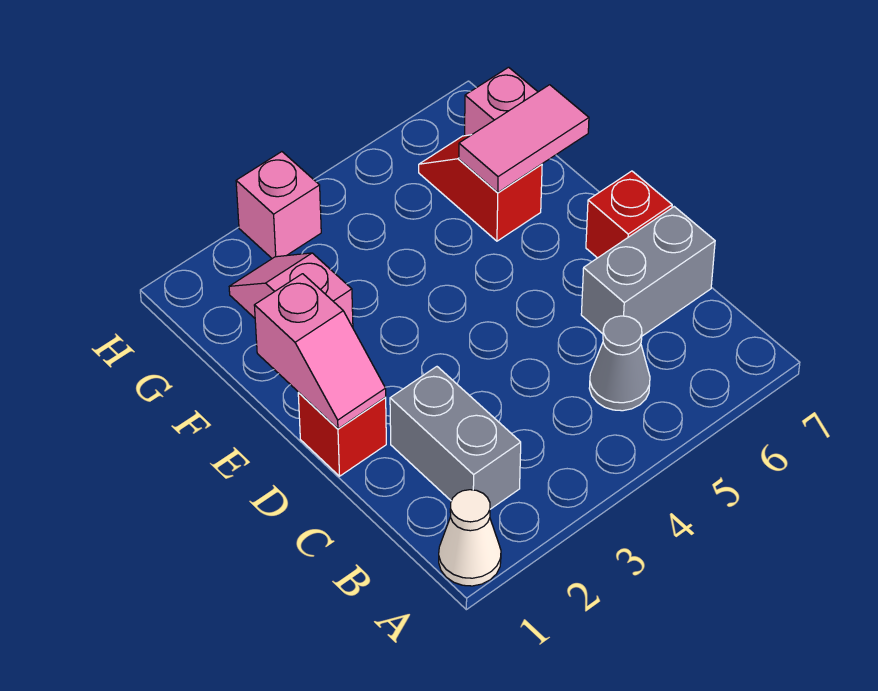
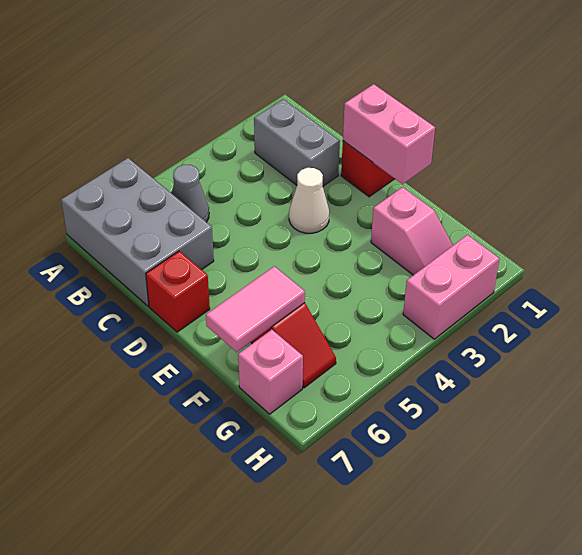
white cone A1 level 1 -> white cone D3 level 1
grey brick C6:C7 level 1 -> grey brick A6:C7 level 1
pink slope D1:E1 level 2 top E -> pink brick D1:E1 level 2
pink brick H3 level 1 -> pink brick H2:H3 level 1

